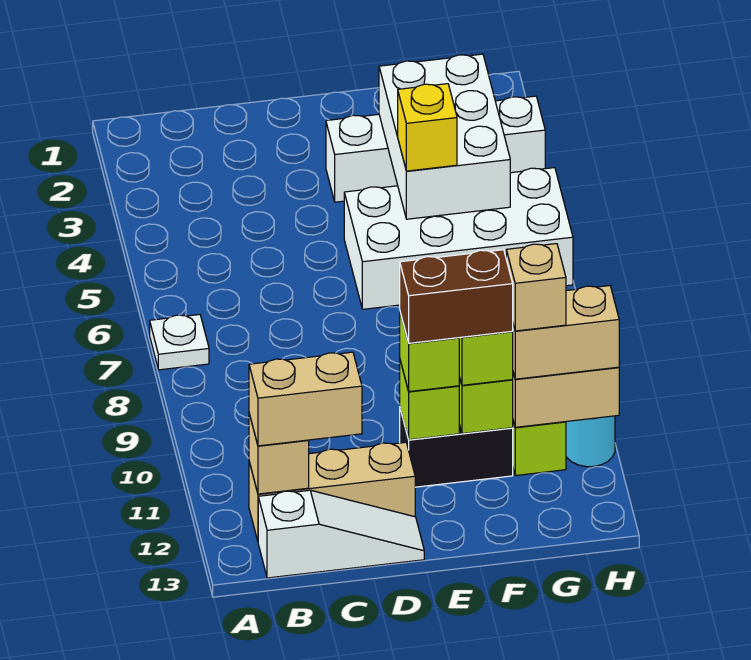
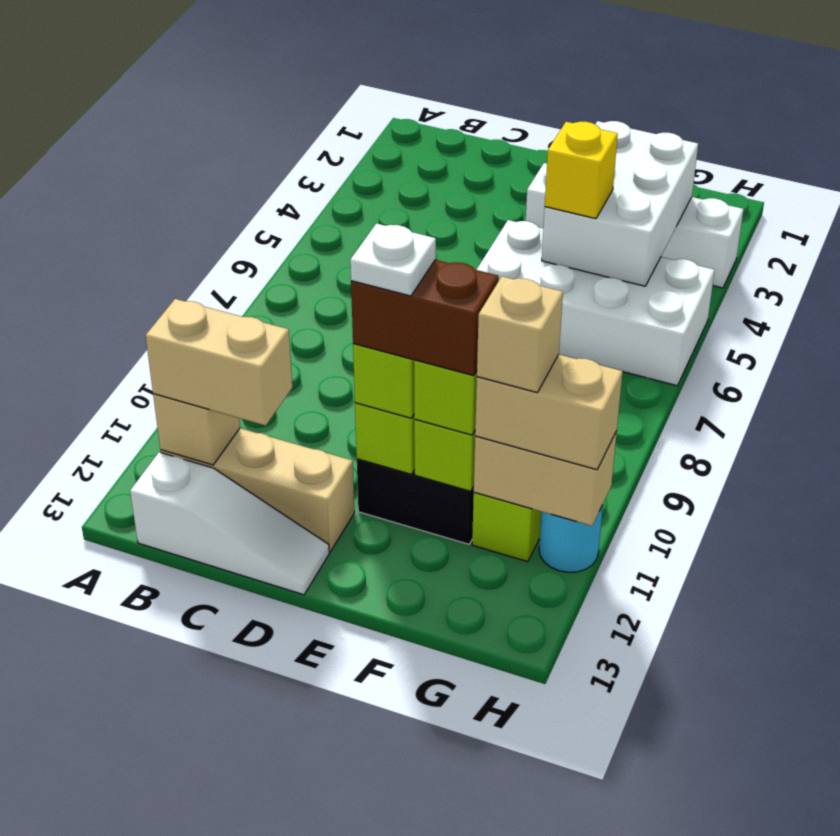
white plate A7 level 1 -> white plate E11 level 5

